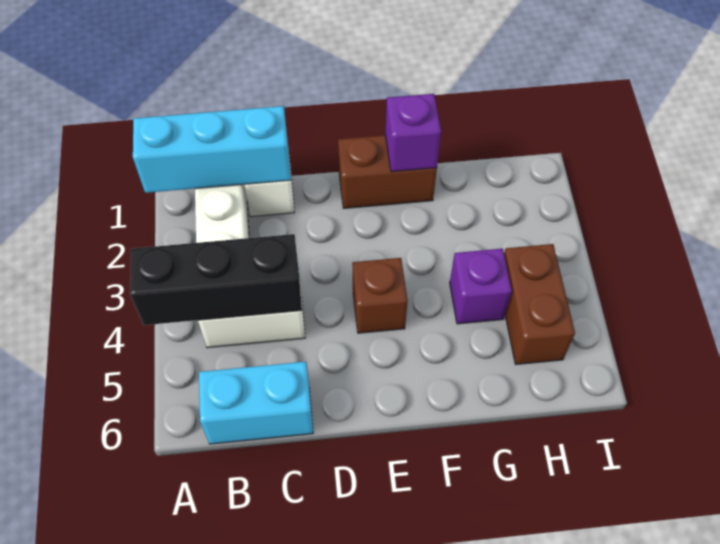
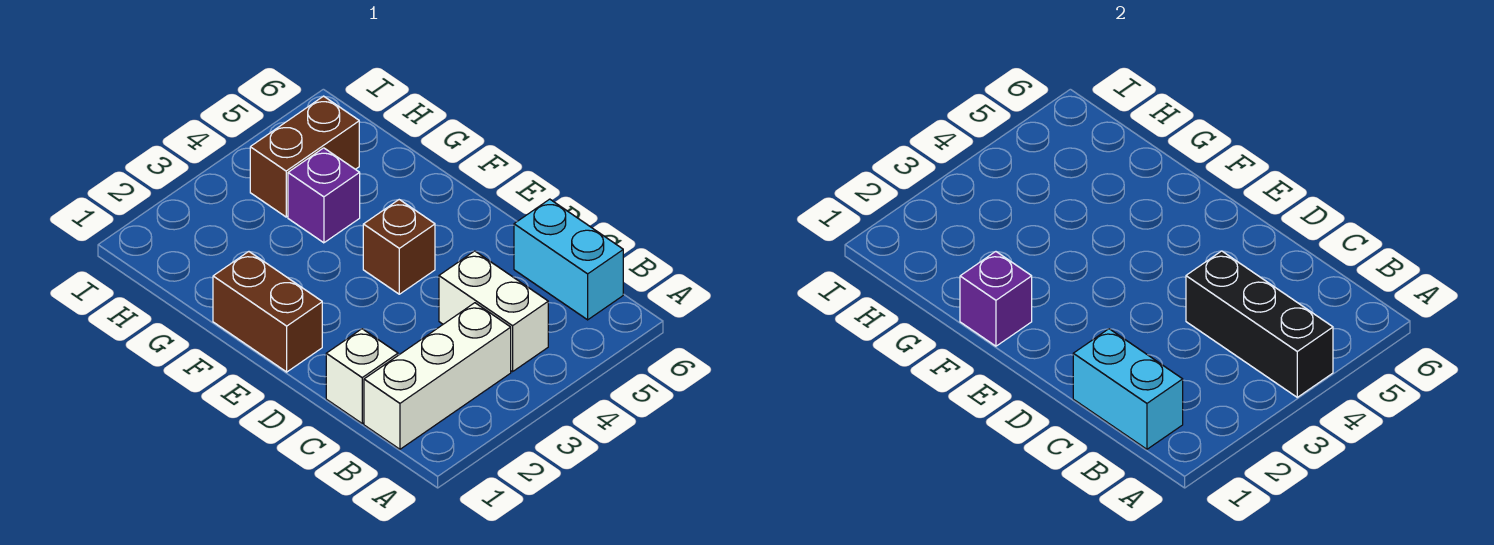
cyan brick A1:C1 level 2 -> cyan brick B1:C1 level 2

